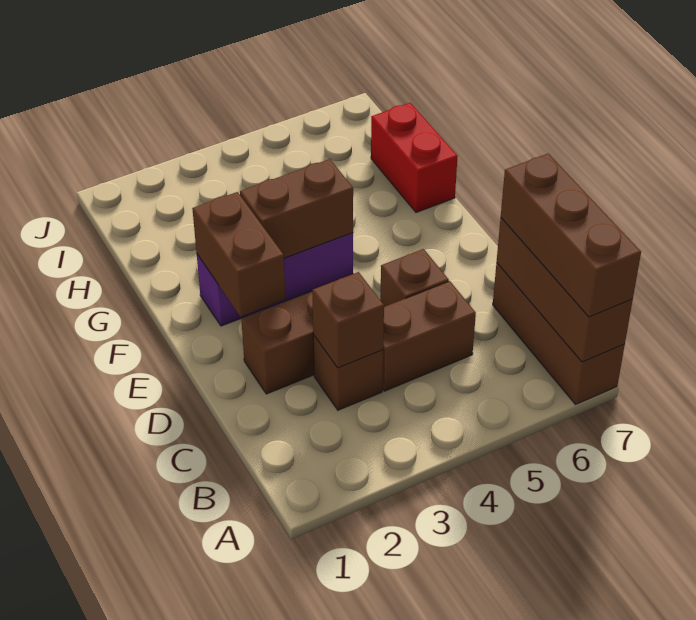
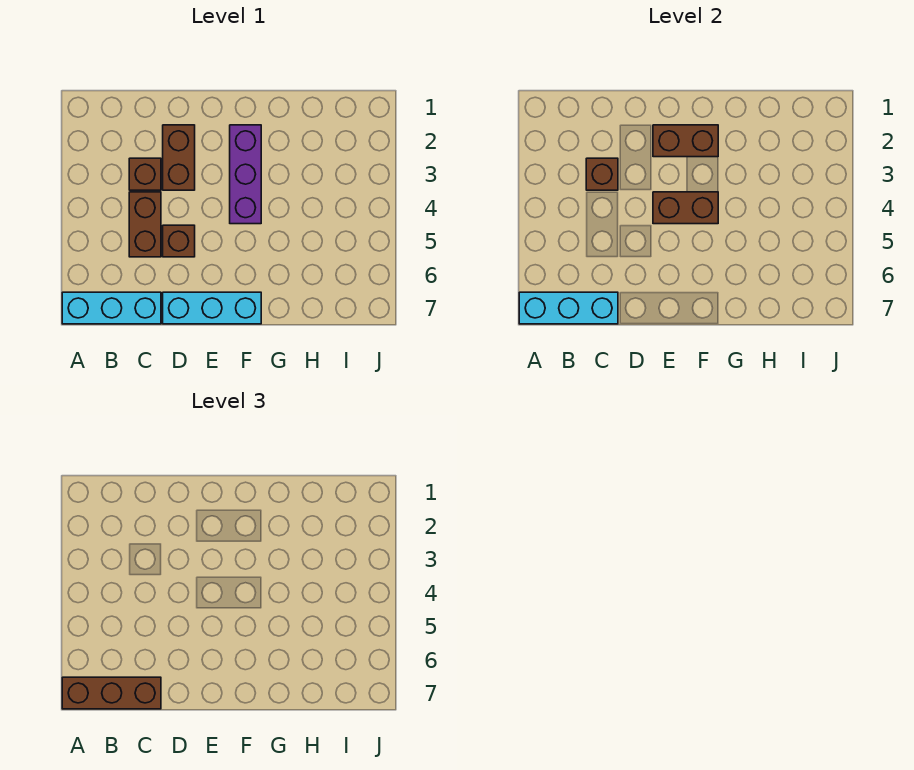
brown brick A7:C7 level 1 -> cyan brick A7:C7 level 1
brown brick A7:C7 level 2 -> cyan brick A7:C7 level 2
none -> cyan brick D7:F7 level 1
brown brick F3:F4 level 2 -> brown brick E4:F4 level 2
red brick G7:H7 level 1 -> none

